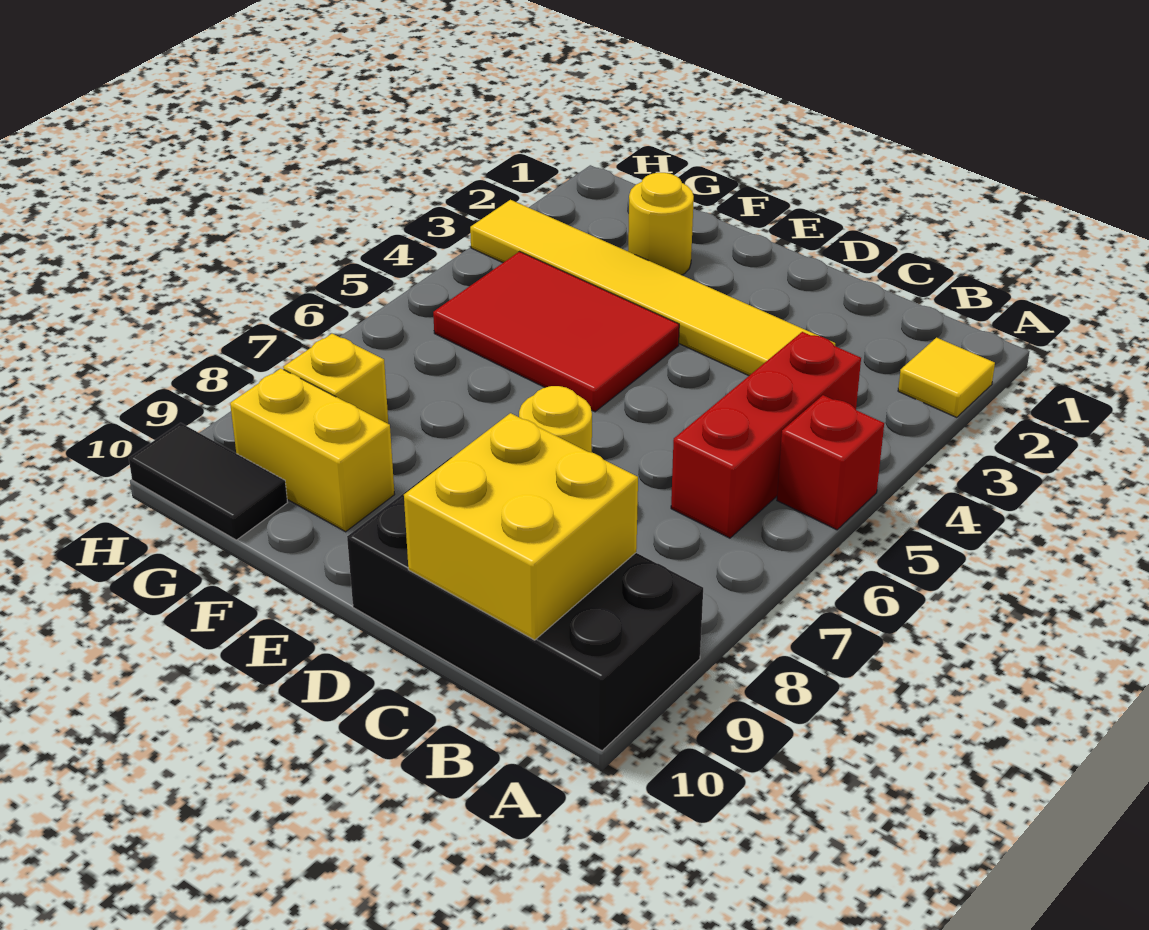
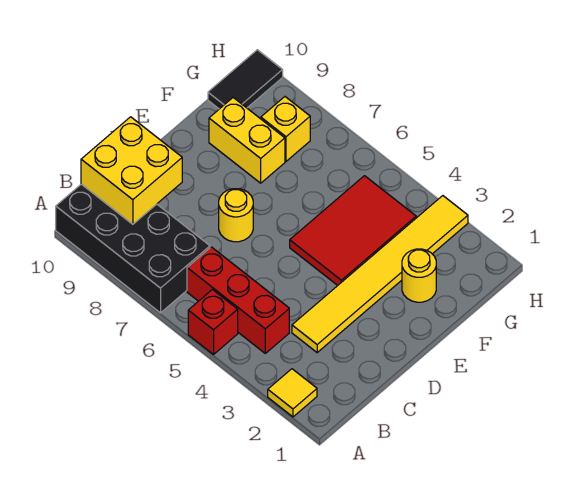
black brick A9:D10 level 1 -> black brick A7:B10 level 1
yellow brick F9:G9 level 1 -> yellow brick F8:F9 level 1

